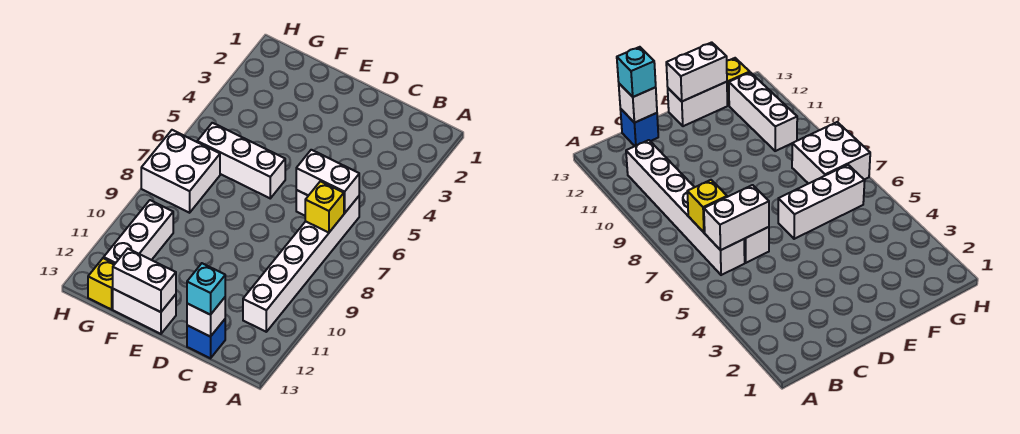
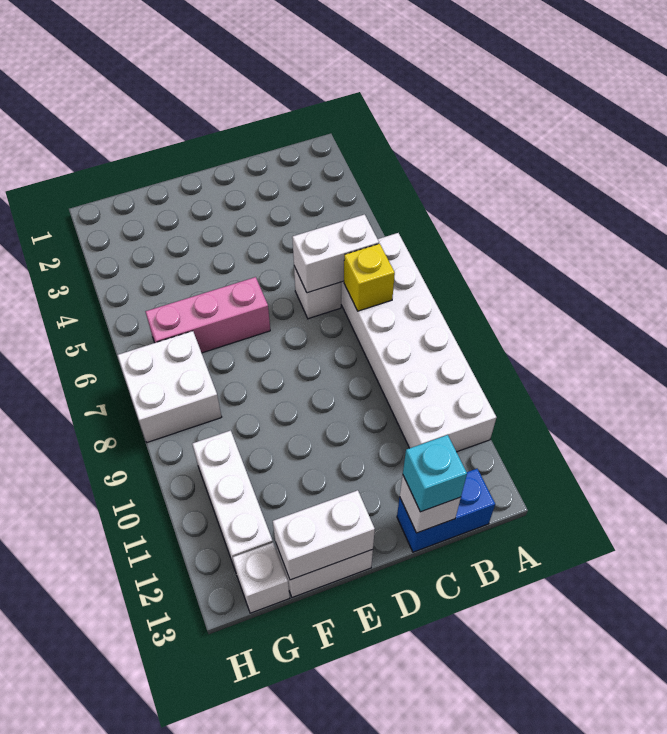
white brick B6:B11 level 1 -> white brick A6:B11 level 1
blue brick C13 level 1 -> blue brick B13:C13 level 1
white brick E6:G6 level 1 -> pink brick E6:G6 level 1
yellow brick G13 level 1 -> white brick G13 level 1

